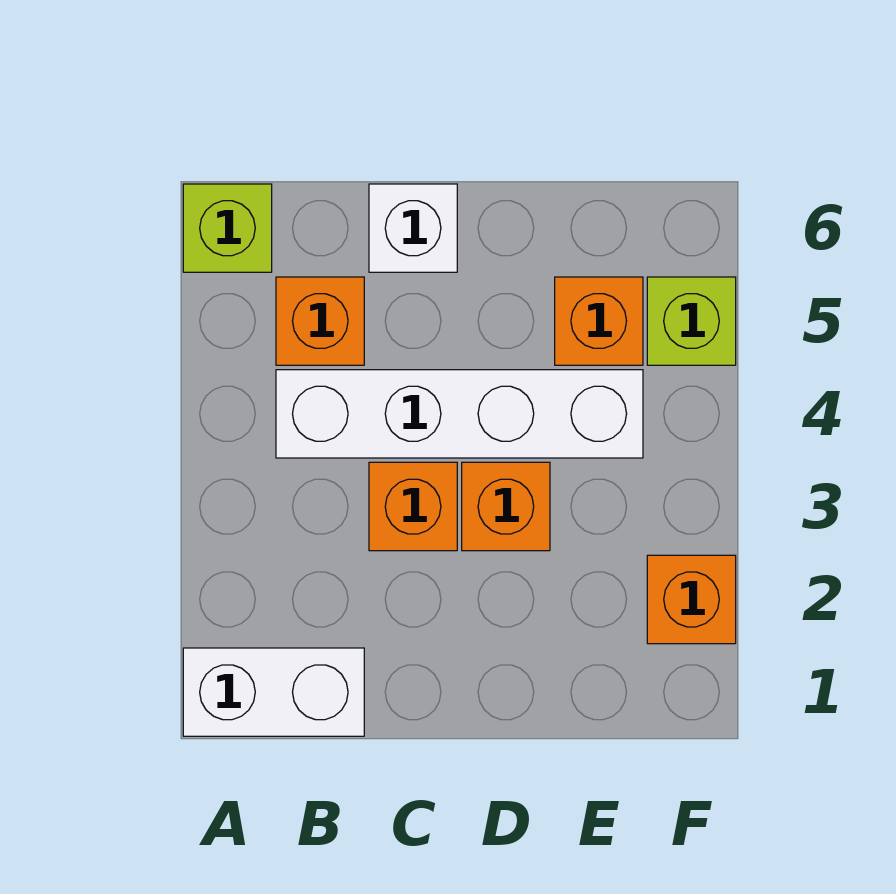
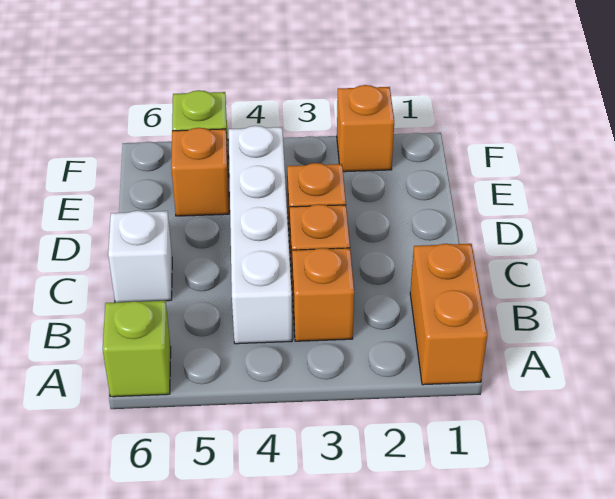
white brick A1:B1 level 1 -> orange brick A1:B1 level 1
orange brick B5 level 1 -> orange brick B3 level 1

